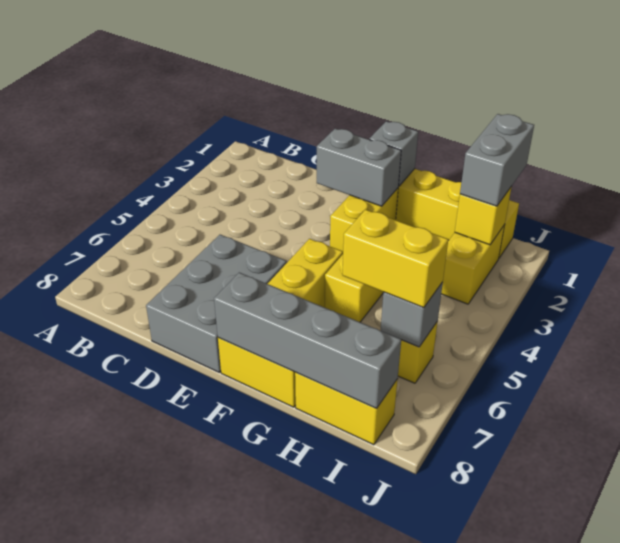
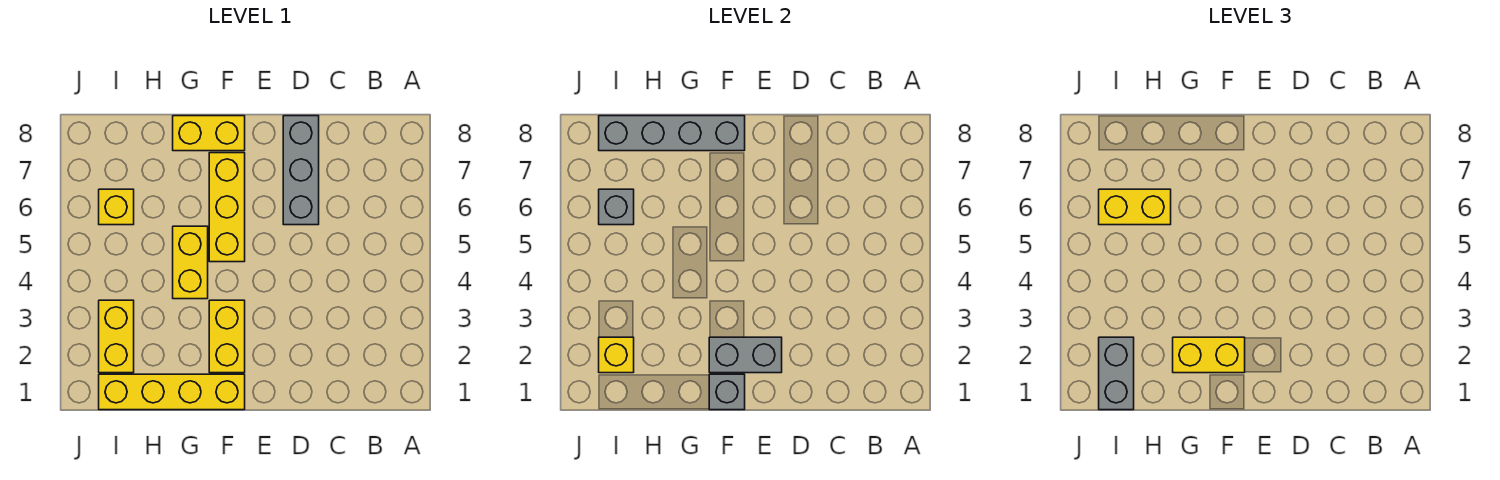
grey brick D6:E8 level 1 -> grey brick D6:D8 level 1
yellow brick H8:I8 level 1 -> yellow brick F2:G2 level 3

